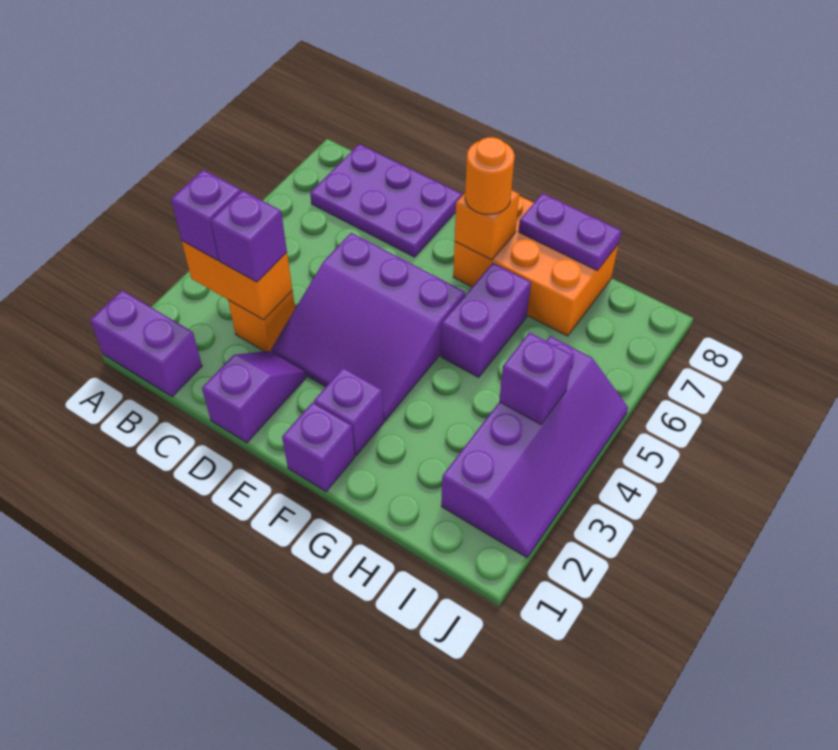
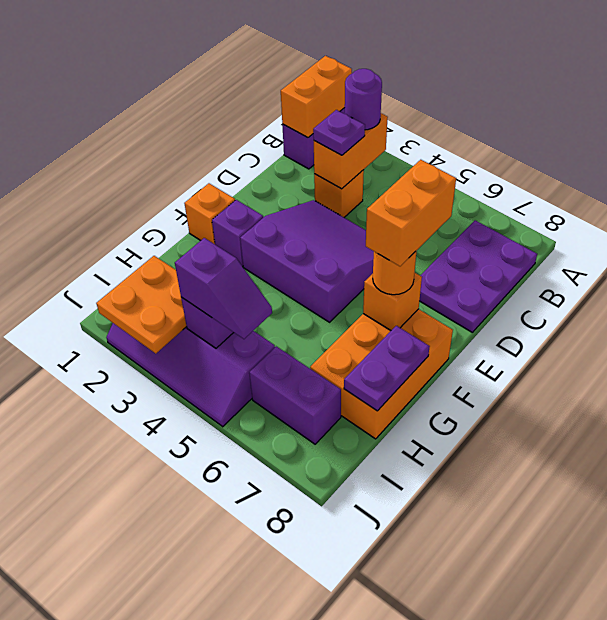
none -> orange brick A1:B1 level 2
purple brick B3 level 3 -> purple round brick B3 level 3
purple brick C3 level 3 -> purple plate C3 level 3
purple slope D1:D2 level 1 top 1 -> purple slope I4:I5 level 3 top 4
purple slope D3:F5 level 1 top 5 -> purple slope D3:F5 level 1 top F
none -> orange brick E7:F7 level 4
purple brick F1 level 1 -> orange brick F1 level 1
purple brick G5:G6 level 1 -> purple brick I6:I7 level 1
none -> orange plate I2:J3 level 2

